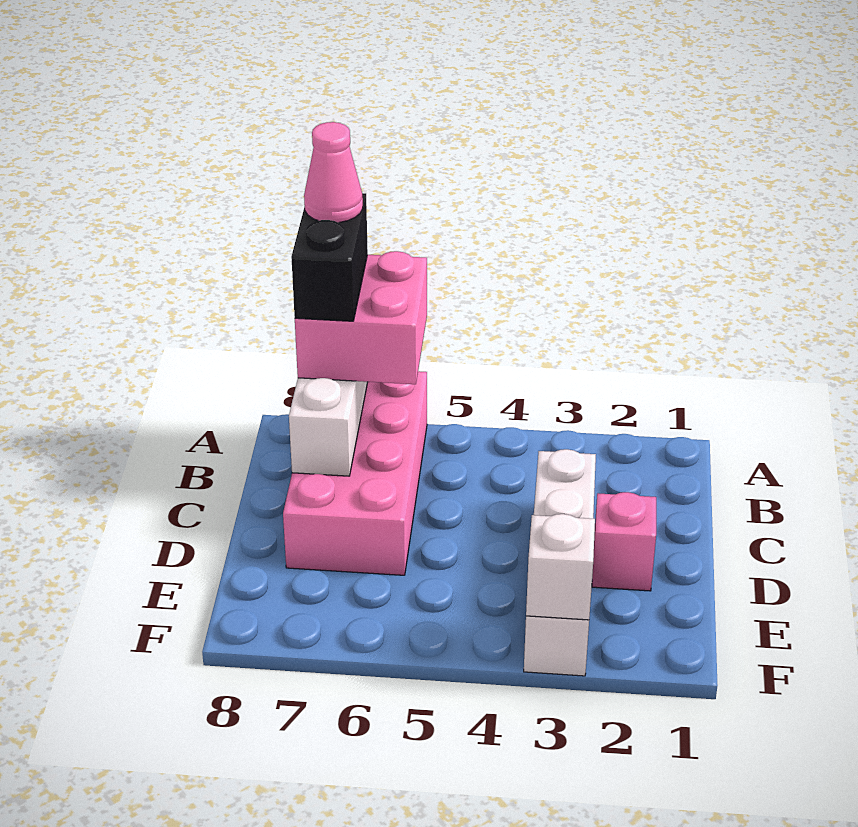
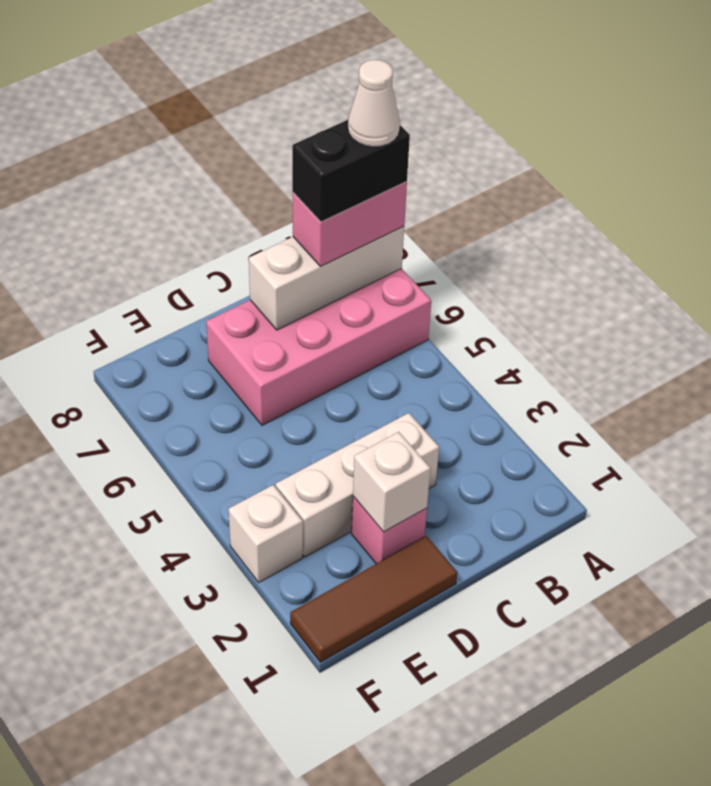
pink brick A6:B7 level 3 -> pink brick A7:B7 level 3
pink cone A7 level 5 -> white cone A7 level 5
none -> brown tile D1:F1 level 1
white brick F3 level 2 -> white brick D2 level 2

